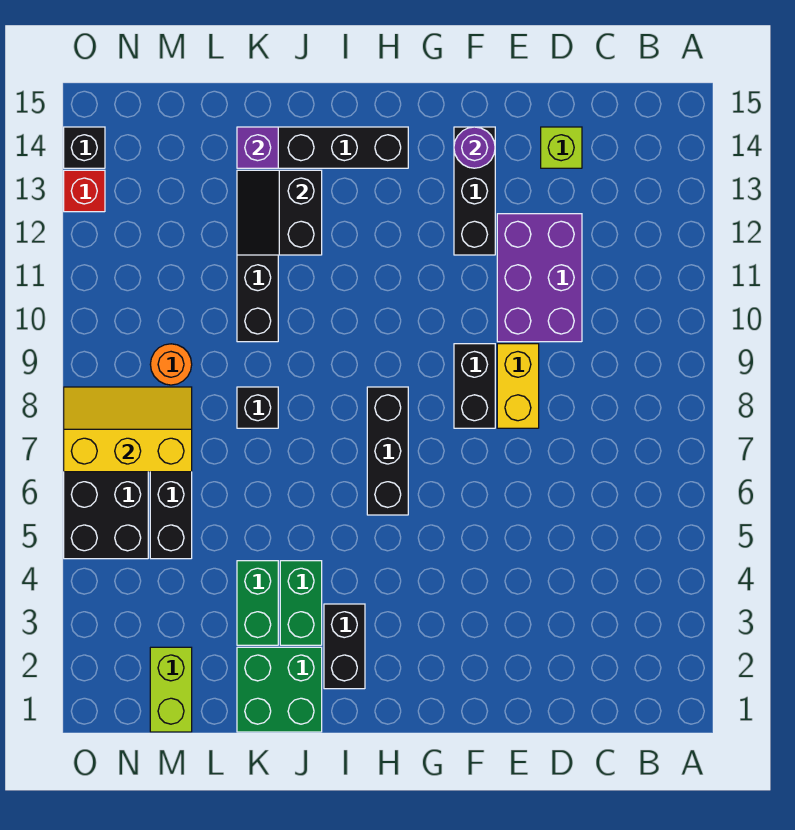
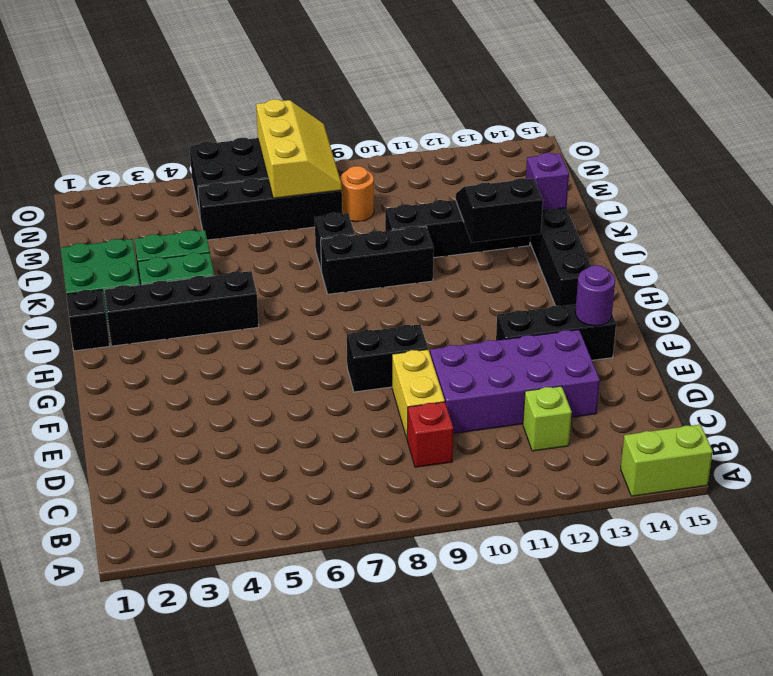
purple brick D10:E12 level 1 -> purple brick D10:E13 level 1
lime brick D14 level 1 -> lime brick C12 level 1
yellow brick E8:E9 level 1 -> yellow brick D9:E9 level 1
black brick H6:H8 level 1 -> black brick J8:J10 level 1
black brick I2:I3 level 1 -> black brick I2:I5 level 1
lime brick M1:M2 level 1 -> lime brick A14:A15 level 1
red brick O13 level 1 -> red brick C9 level 1
black brick O14 level 1 -> black brick I1 level 1

